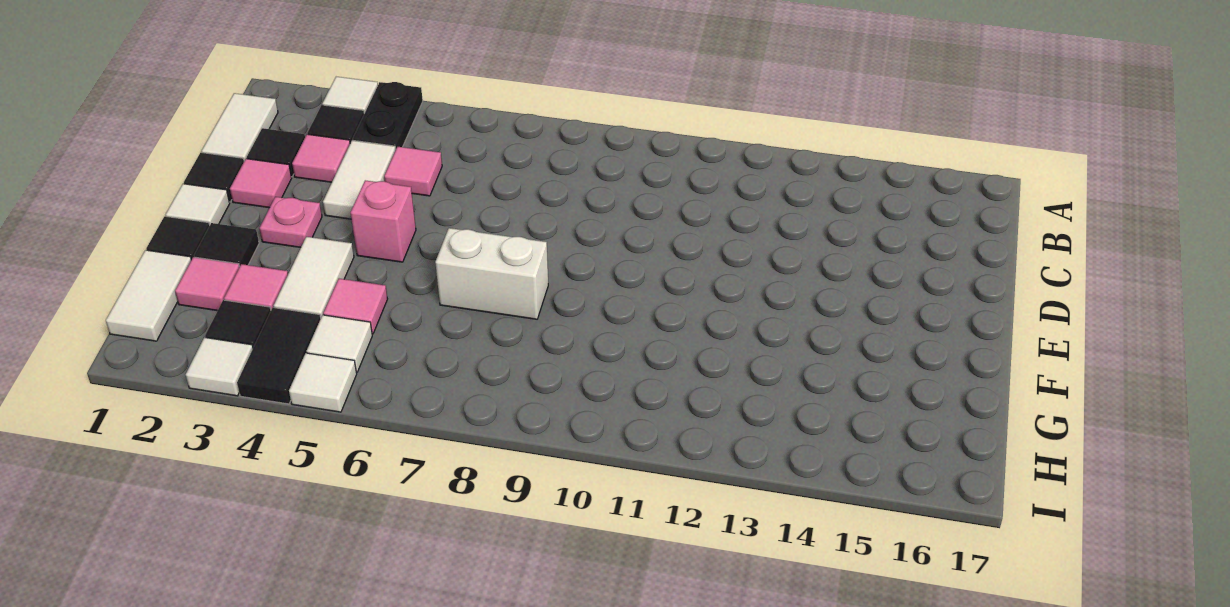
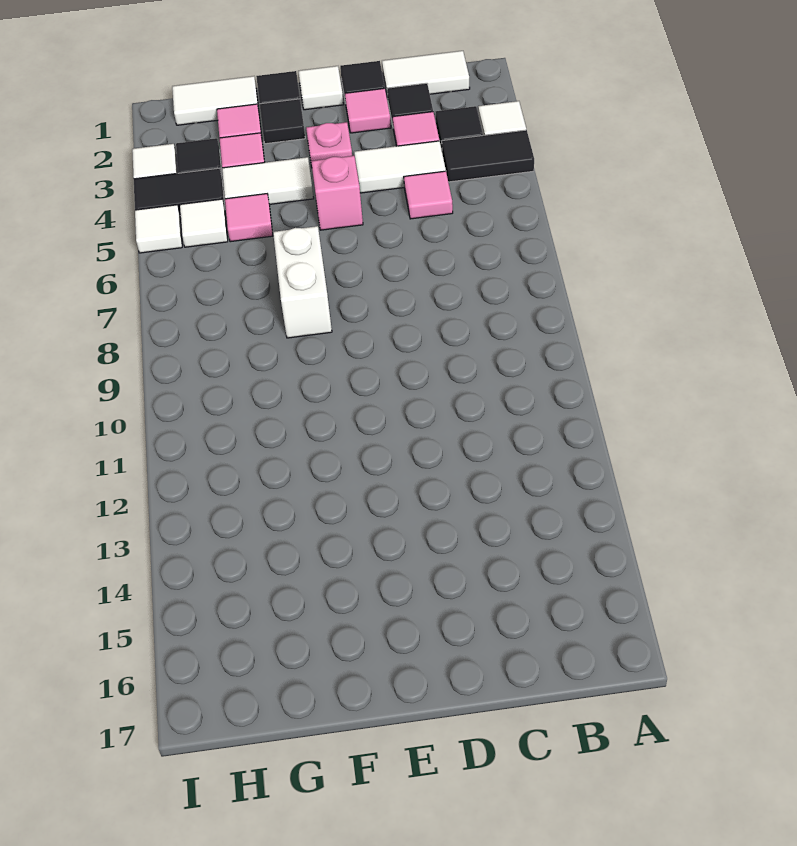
black plate A4:B4 level 1 -> black tile A4:B4 level 1

